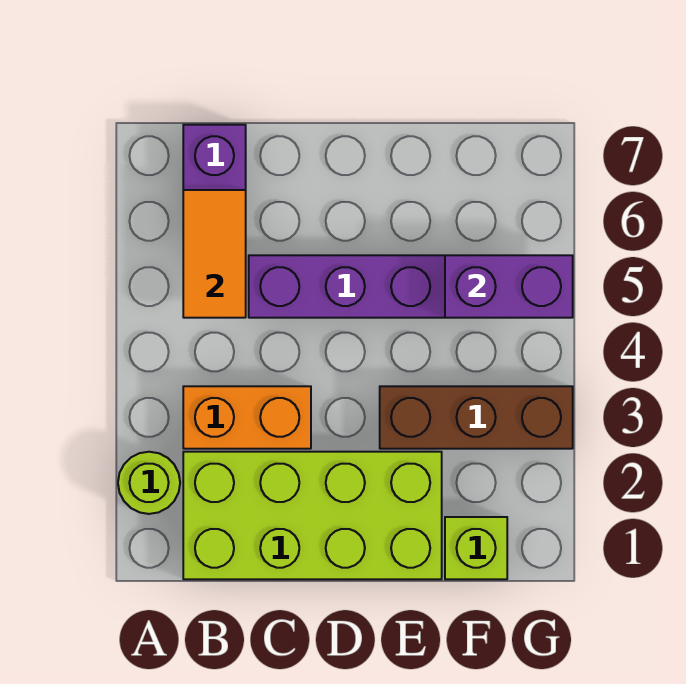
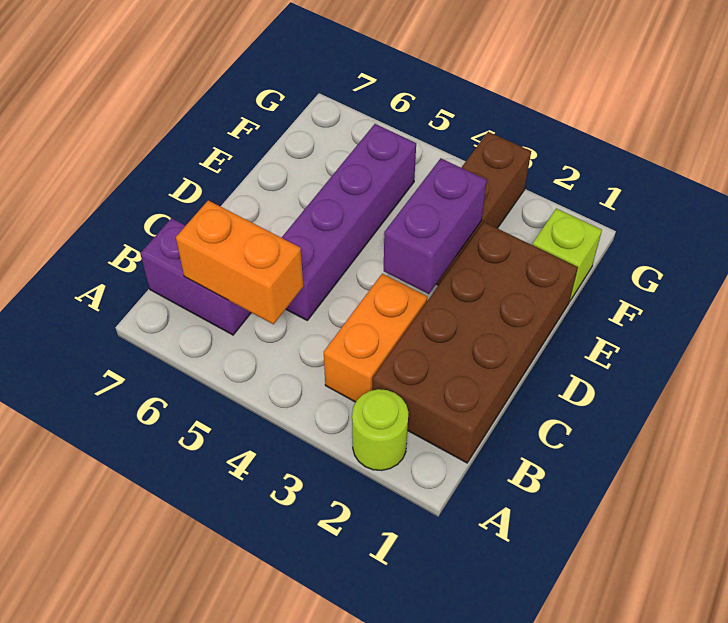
lime brick B1:E2 level 1 -> brown brick B1:E2 level 1
orange tile B5:B6 level 2 -> orange brick B5:B6 level 2
purple brick F5:G5 level 2 -> purple brick D3:E3 level 2

